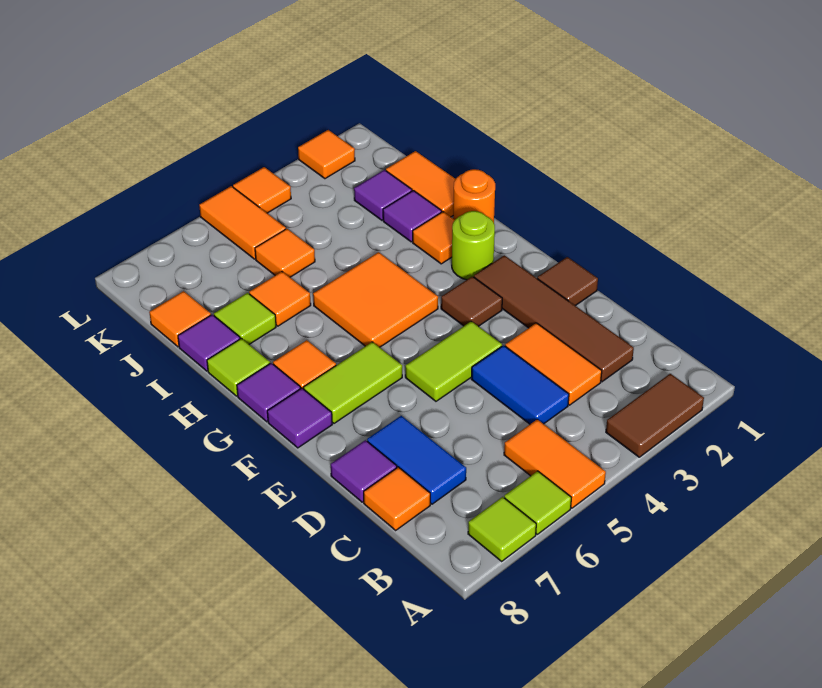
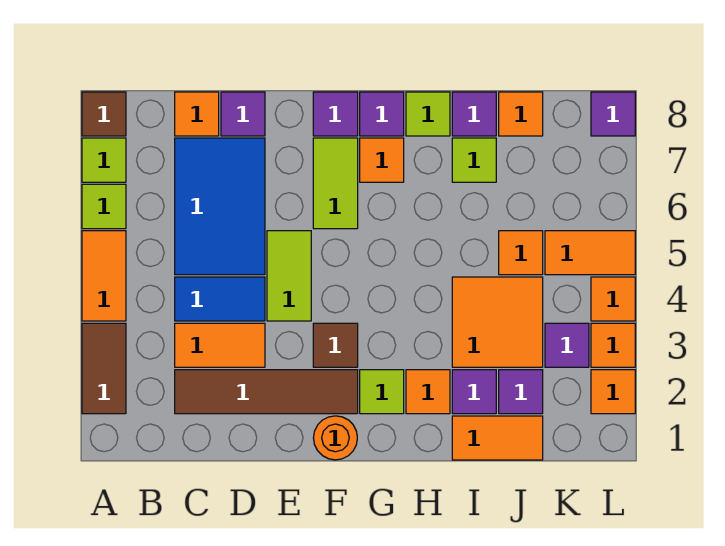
orange tile A5:B5 level 1 -> orange tile A4:A5 level 1
blue tile C7:D7 level 1 -> blue tile C5:D7 level 1
brown tile E1 level 1 -> brown tile A8 level 1
lime round brick G2 level 1 -> lime tile G2 level 1
orange tile G4:H5 level 1 -> orange tile I3:J4 level 1
orange round brick H1 level 1 -> orange round brick F1 level 1
orange tile I6 level 1 -> orange tile L3 level 1
none -> purple tile K3 level 1
none -> purple tile L8 level 1

